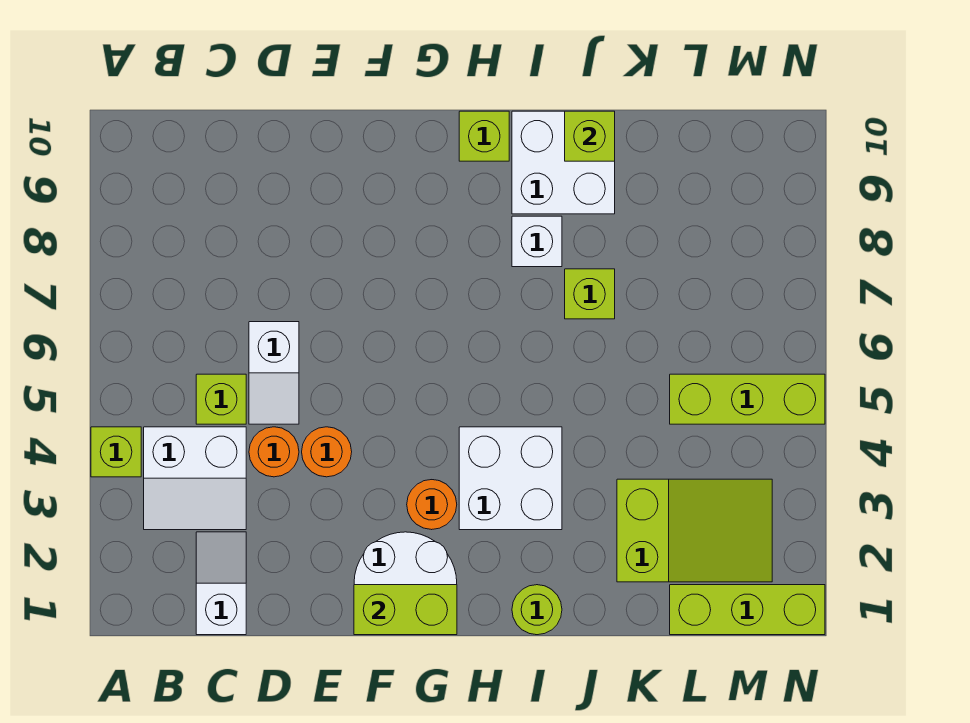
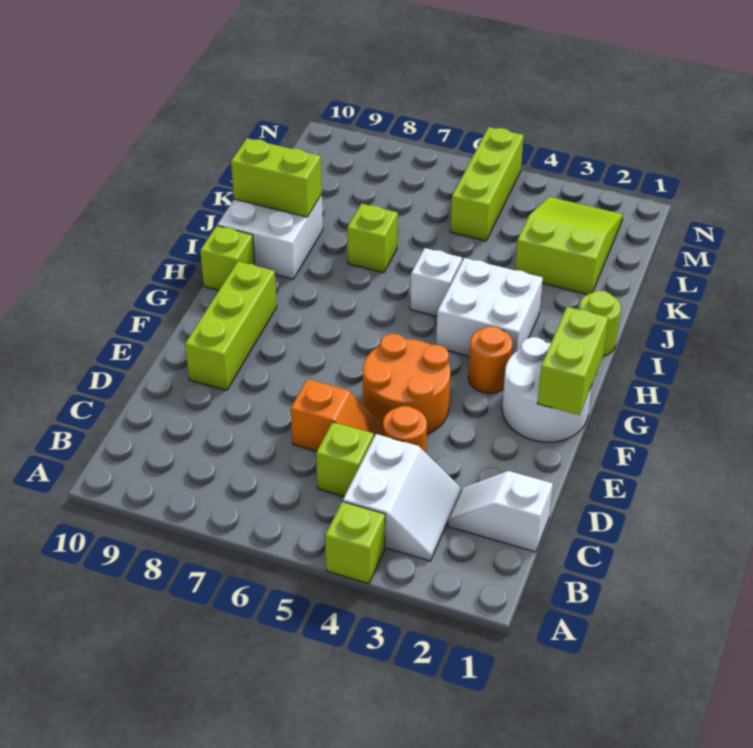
white slope D5:D6 level 1 top 6 -> orange slope D5:D6 level 1 top 6
orange round brick E4 level 1 -> orange round brick E4:F5 level 1
white brick I8 level 1 -> white brick I5 level 1
lime brick J10 level 2 -> lime brick J9:J10 level 2
lime brick L1:N1 level 1 -> lime brick E9:G9 level 1

